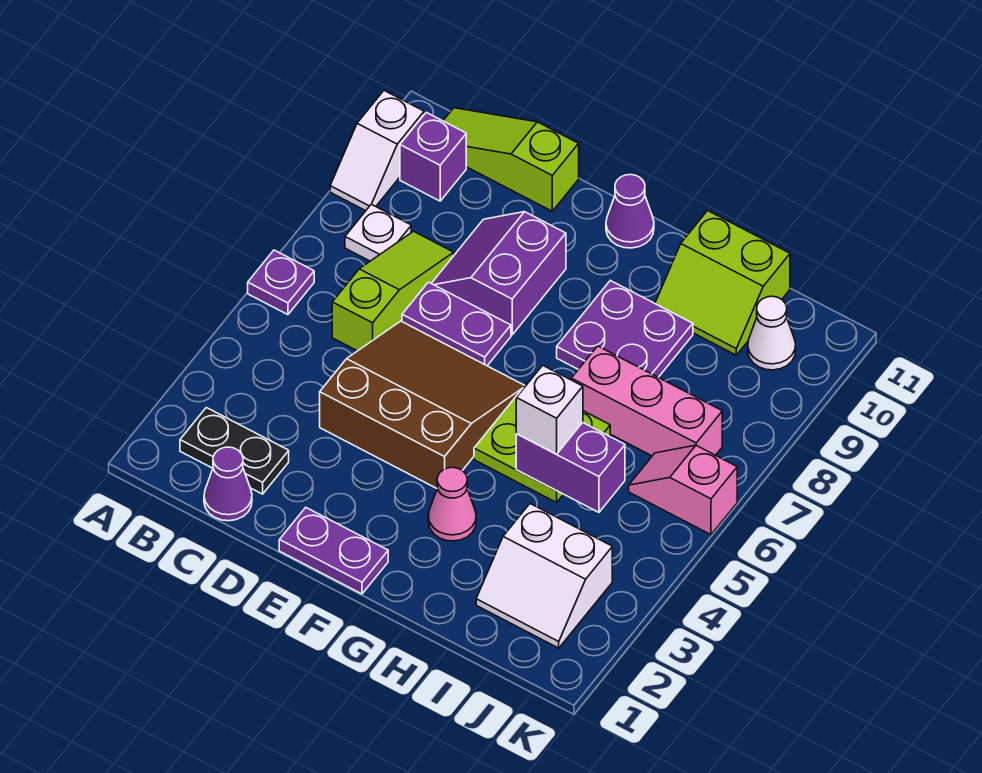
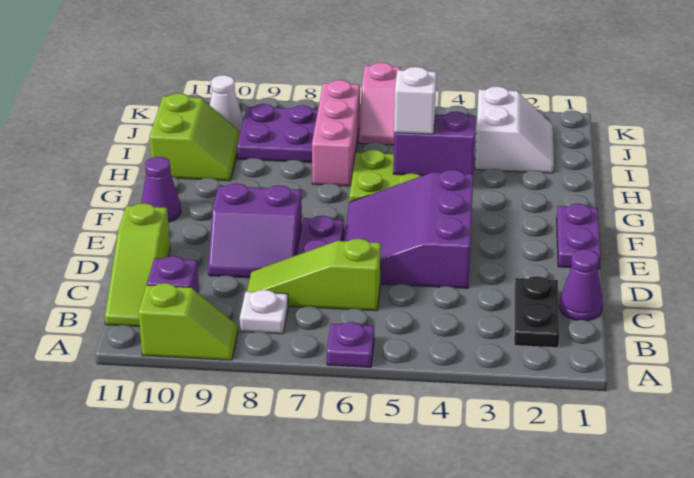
white slope A9:A10 level 1 top 10 -> lime slope A9:A10 level 1 top 10
brown slope D4:F6 level 1 top 4 -> purple slope D4:F6 level 1 top 4
pink cone G3 level 1 -> none
purple plate G8:H9 level 1 -> purple plate I8:J9 level 1
purple brick H5:I5 level 2 -> purple brick H4:H5 level 2

